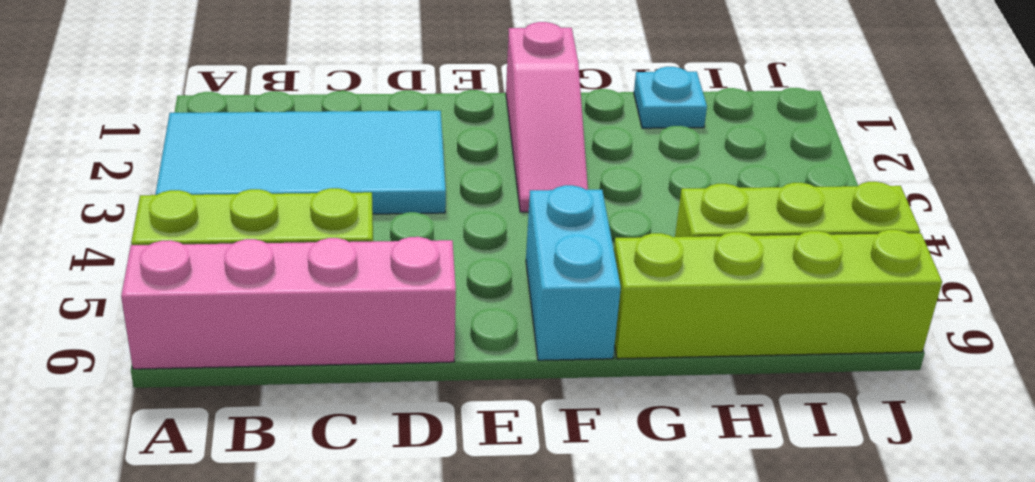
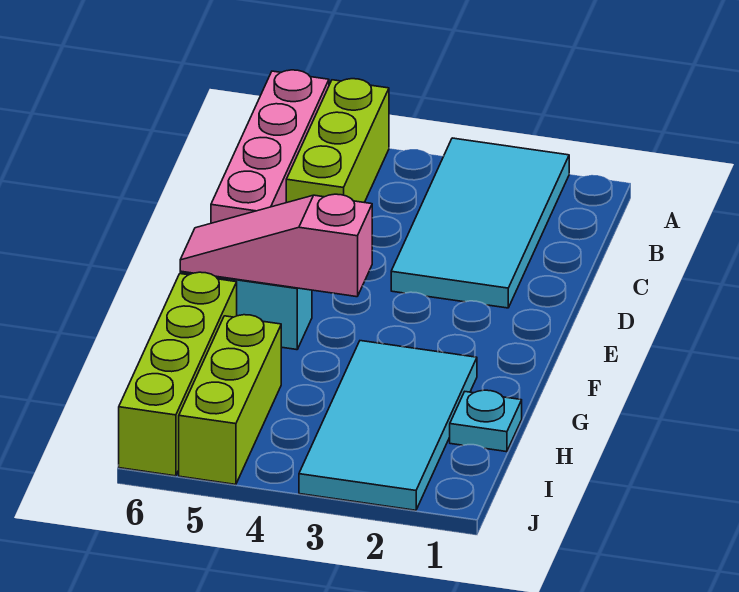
pink slope F1:F3 level 1 top 1 -> pink slope F4:F6 level 2 top 4
none -> cyan tile G2:J3 level 1

